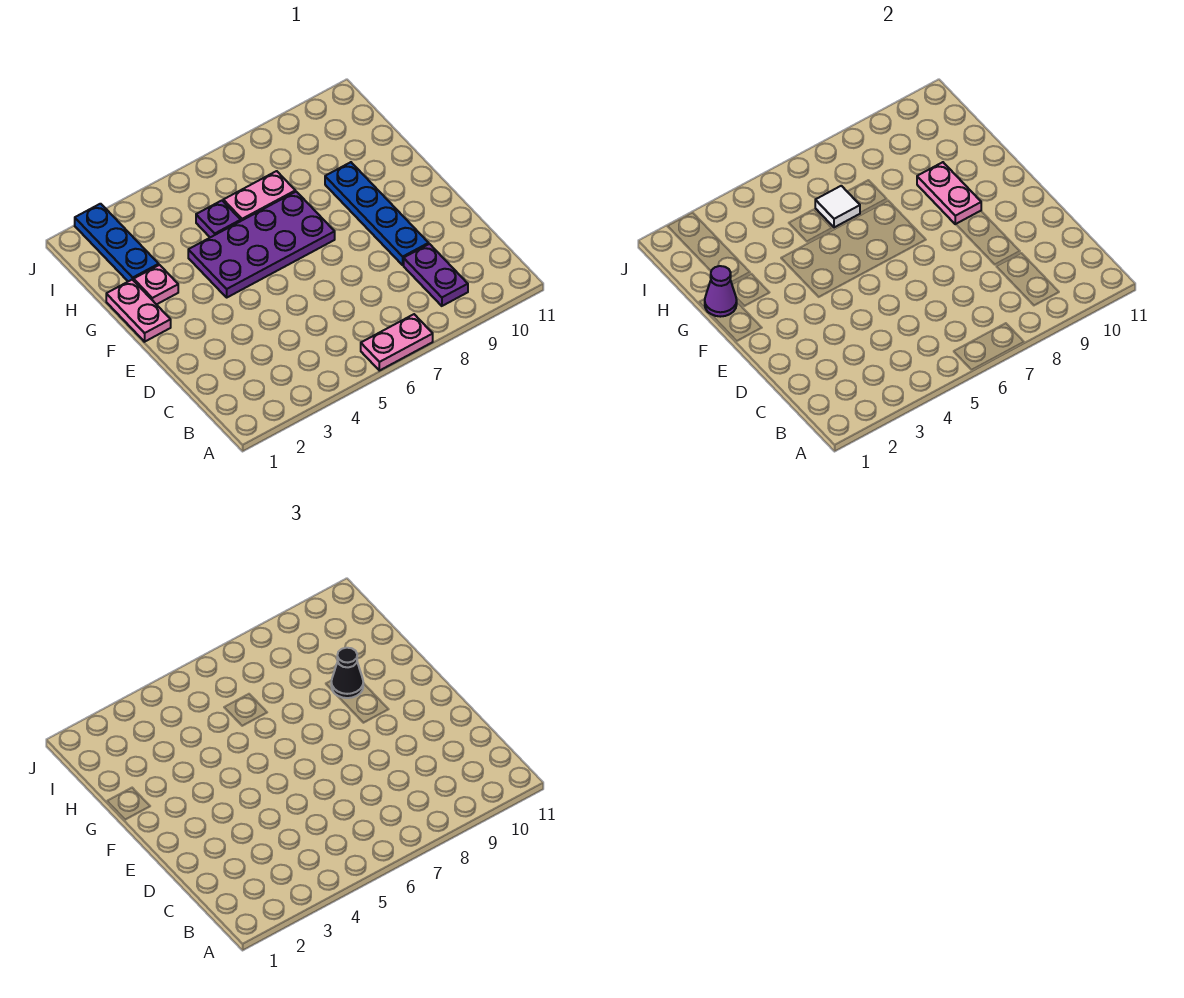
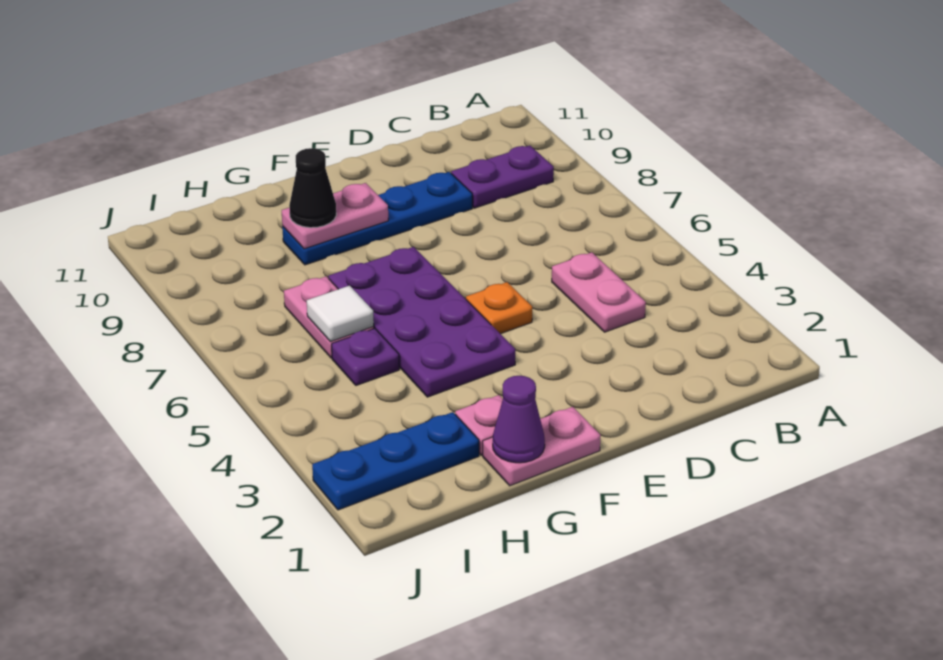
pink plate A6:A7 level 1 -> pink plate C4:C5 level 1
none -> orange plate E5 level 1

